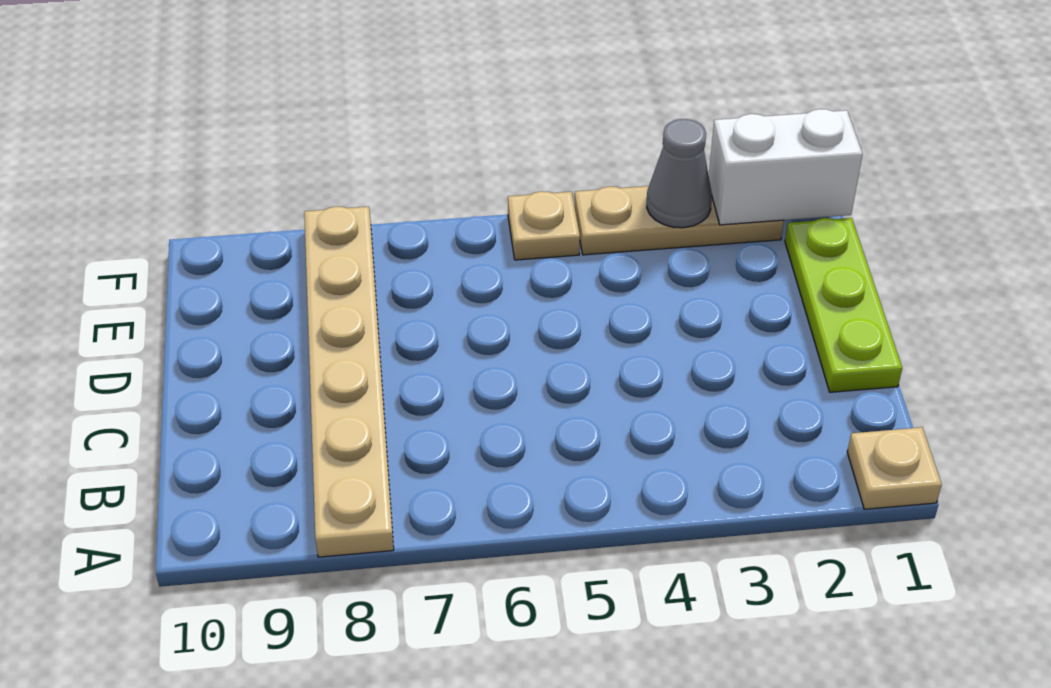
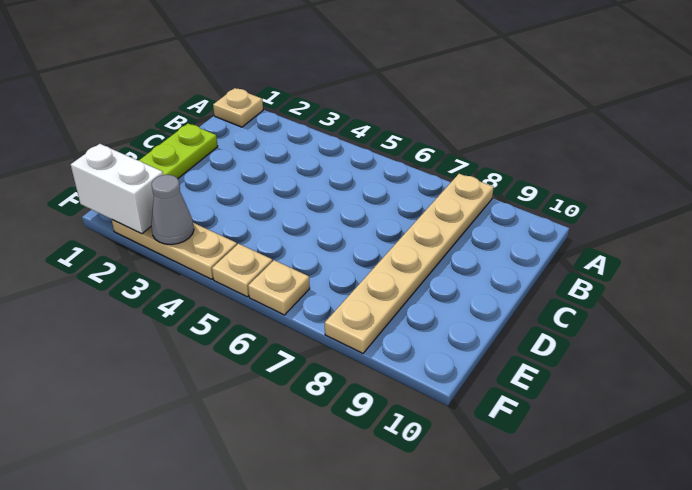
none -> tan plate F6 level 1

